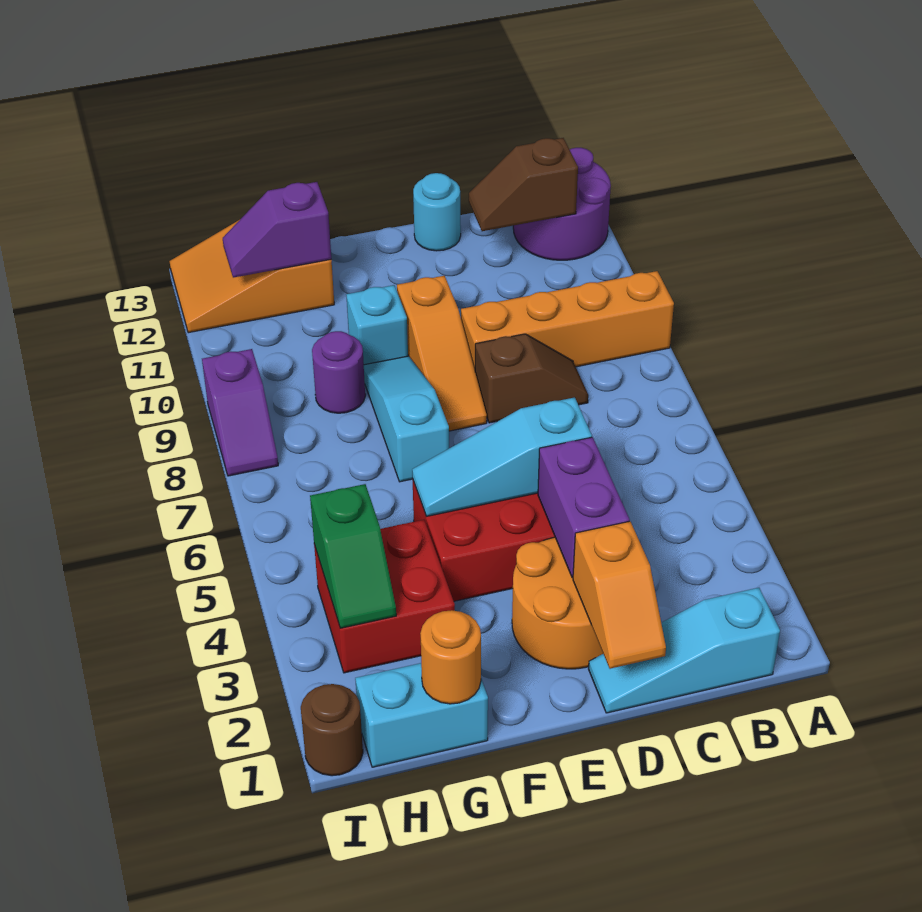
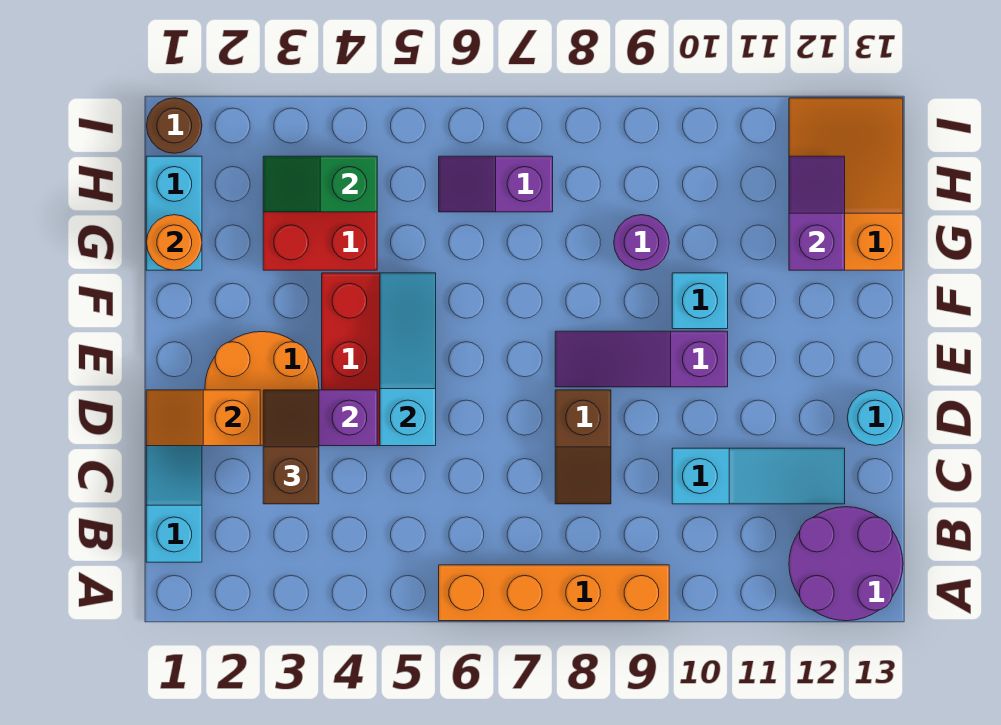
orange brick A9:D9 level 1 -> orange brick A6:A9 level 1
brown slope B12:C12 level 2 top B -> brown slope C3:D3 level 3 top C
orange slope E8:E10 level 1 top 10 -> purple slope E8:E10 level 1 top 10
cyan slope F7:F9 level 1 top 7 -> cyan slope C10:C12 level 1 top 10
purple slope I8:I9 level 1 top 9 -> purple slope H6:H7 level 1 top 7

